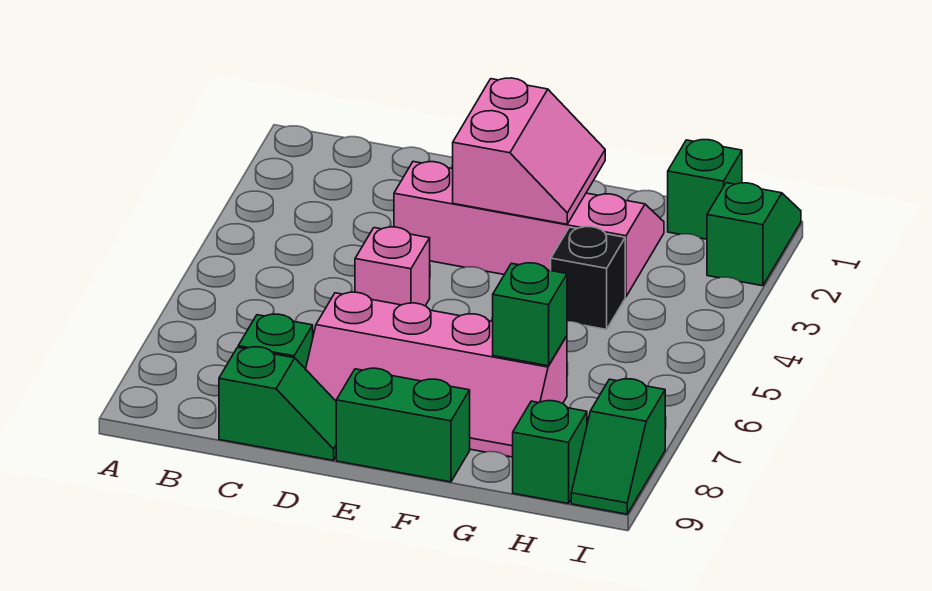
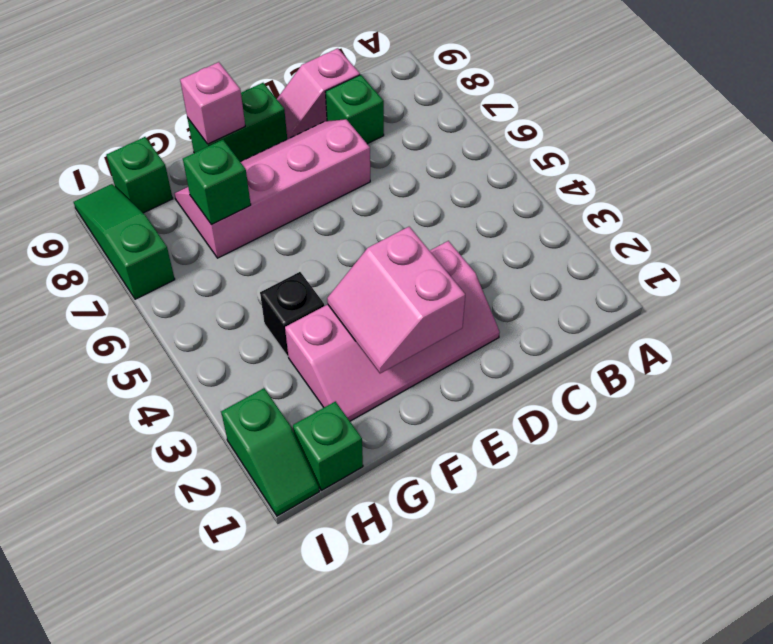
green slope C9:D9 level 1 top C -> pink slope C9:D9 level 1 top C
pink brick D5 level 1 -> pink brick F9 level 2
green slope I8:I9 level 1 top 8 -> green slope I7:I9 level 1 top 7

